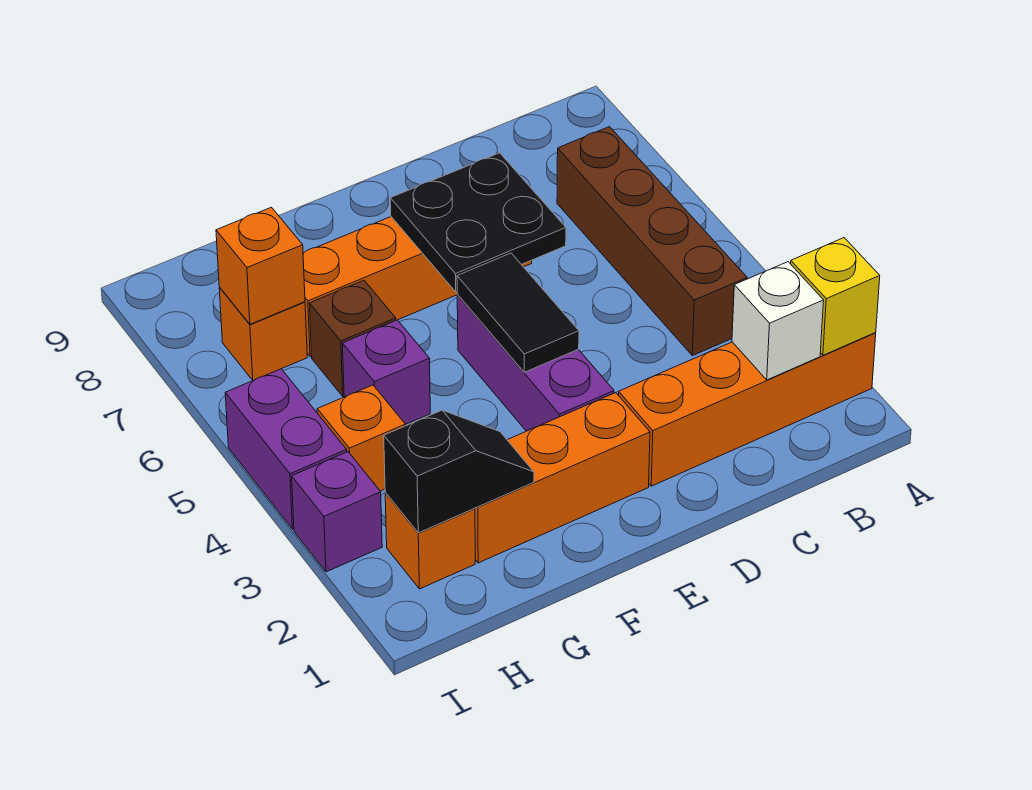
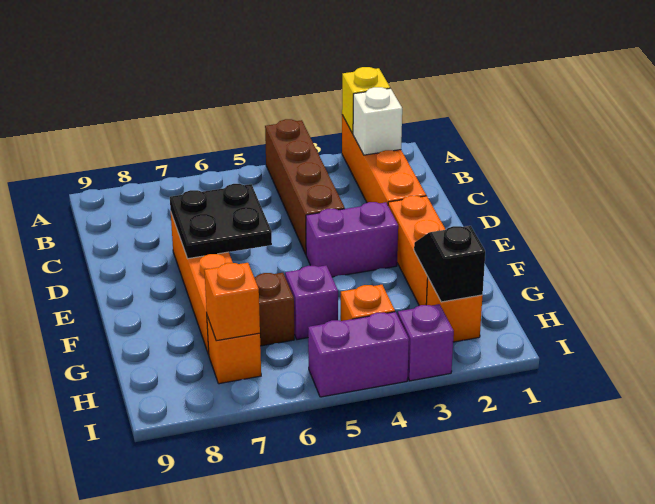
brown brick B4:B7 level 1 -> brown brick A4:D4 level 1
purple brick E3:E5 level 1 -> purple brick E3:E4 level 1
black tile E4:E5 level 2 -> none

